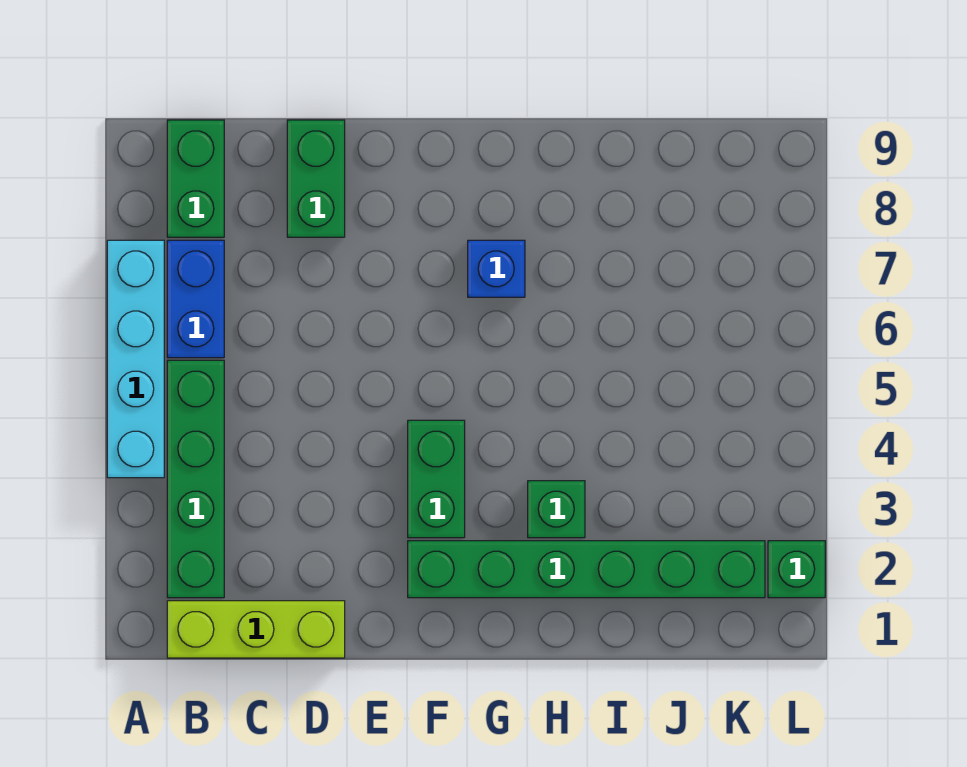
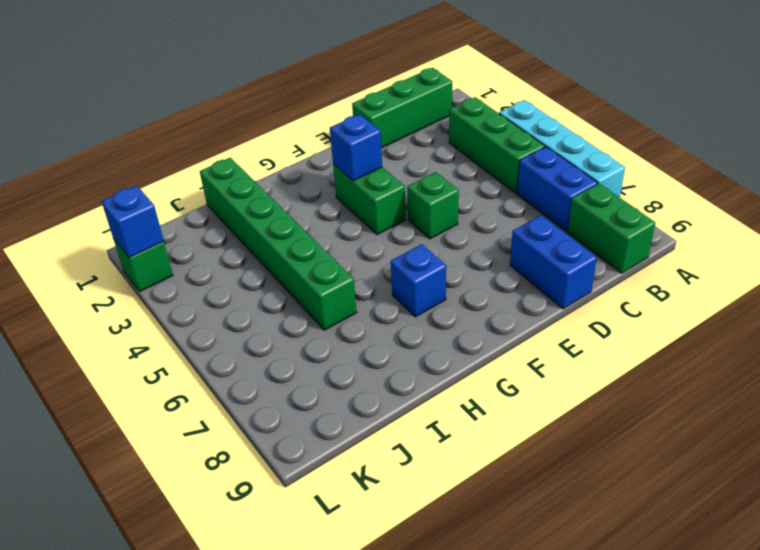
lime brick B1:D1 level 1 -> green brick B1:D1 level 1
green brick B2:B5 level 1 -> green brick B3:B5 level 1
green brick D8:D9 level 1 -> blue brick D8:D9 level 1
green brick F2:K2 level 1 -> green brick I1:I6 level 1
none -> blue brick F3 level 2
green brick H3 level 1 -> green brick E5 level 1
none -> blue brick L2 level 2

